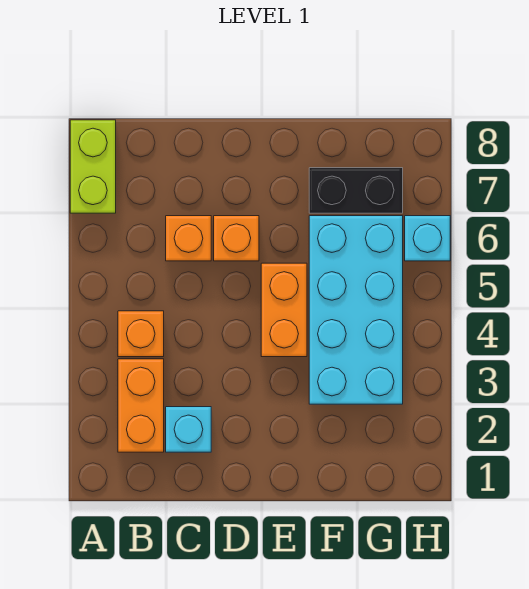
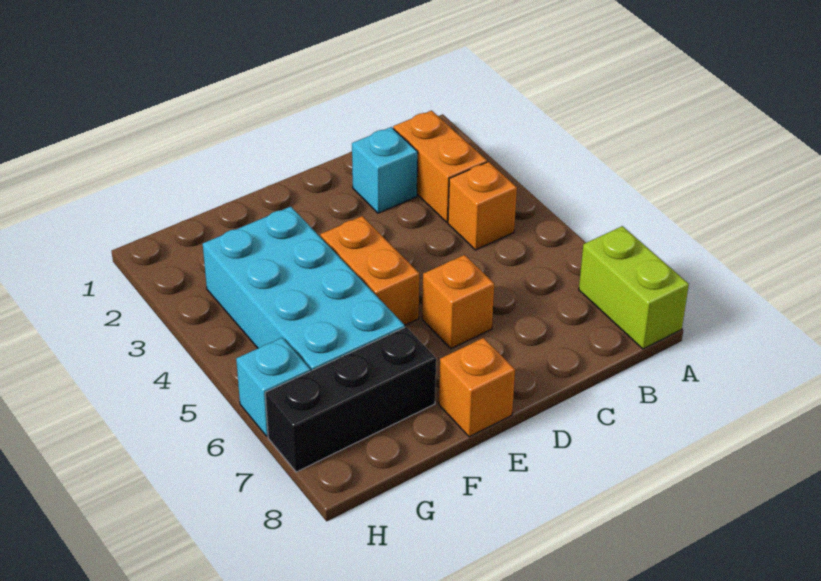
orange brick C6 level 1 -> orange brick E8 level 1
black brick F7:G7 level 1 -> black brick F7:H7 level 1

